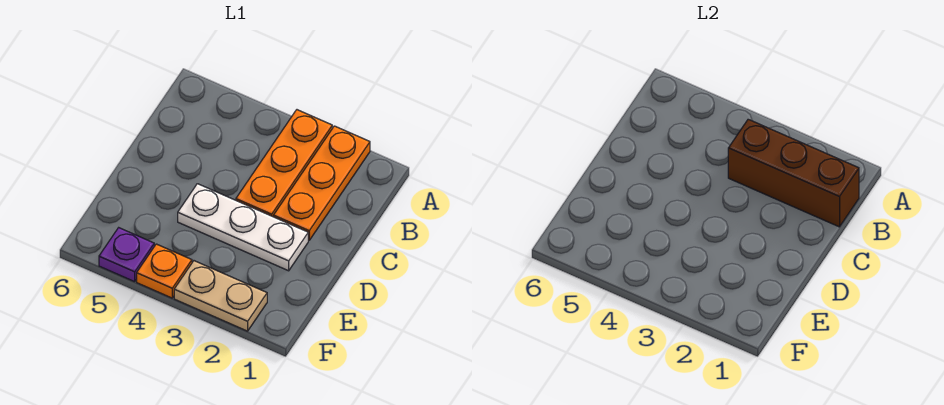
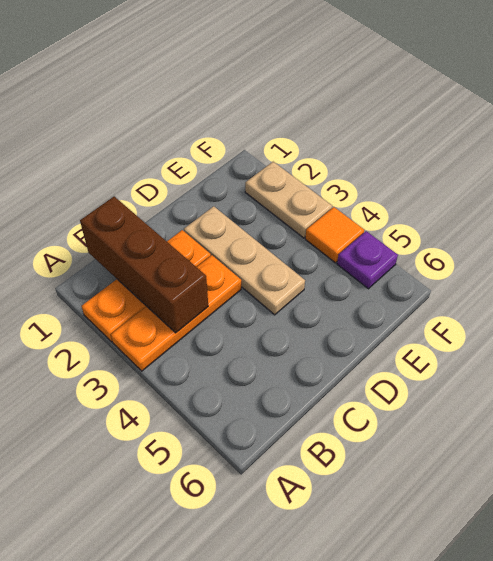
white plate D2:D4 level 1 -> tan plate D2:D4 level 1
orange plate F4 level 1 -> orange tile F4 level 1

